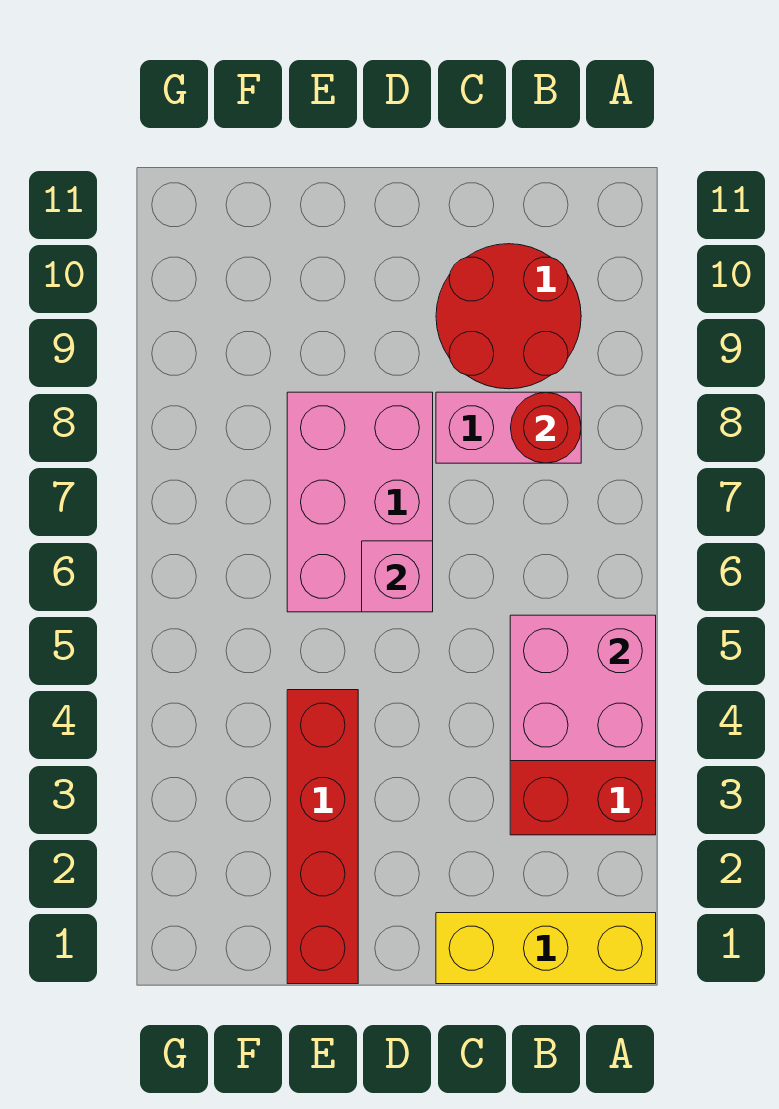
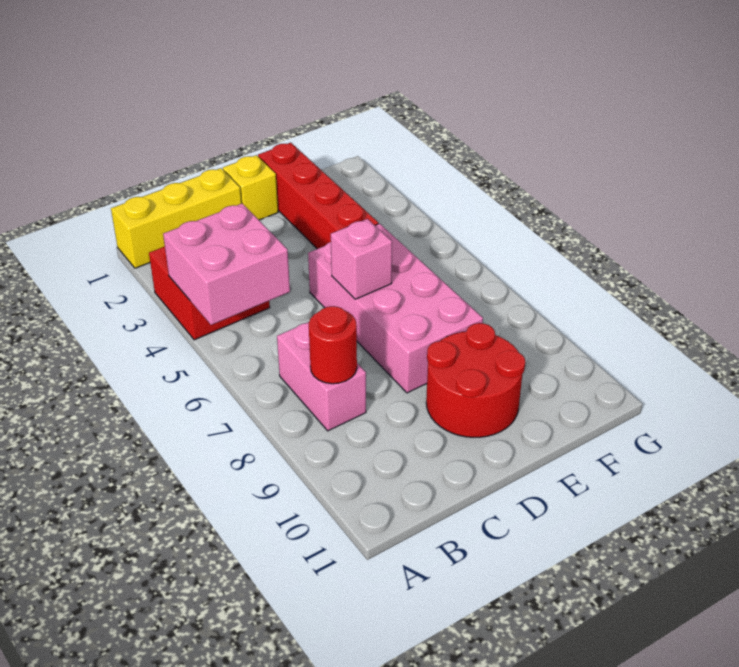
pink brick B8:C8 level 1 -> pink brick B7:B8 level 1
red round brick B9:C10 level 1 -> red round brick D9:E10 level 1
none -> yellow brick D1 level 1
pink brick D6:E8 level 1 -> pink brick D5:E8 level 1

